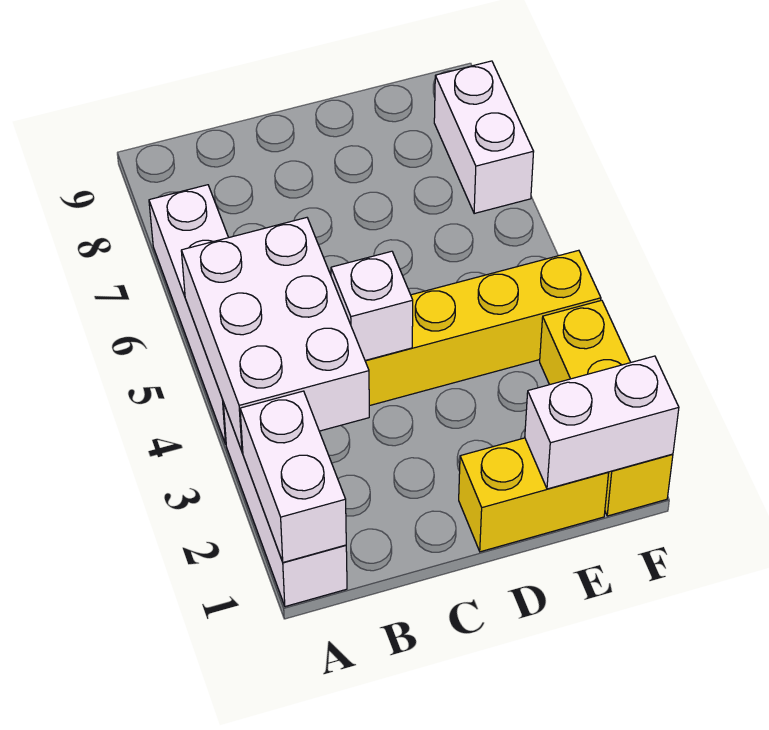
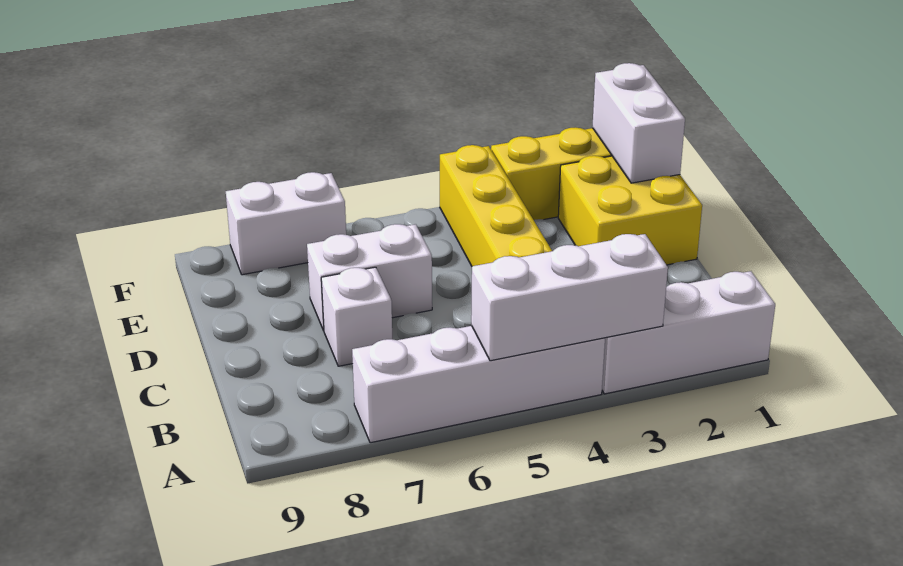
white brick A1:A2 level 2 -> white brick D6:D7 level 1
white brick A3:B5 level 2 -> white brick A3:A5 level 2
white brick C4 level 2 -> white brick C7 level 1
yellow brick D1:E1 level 1 -> yellow brick D1:E2 level 1

